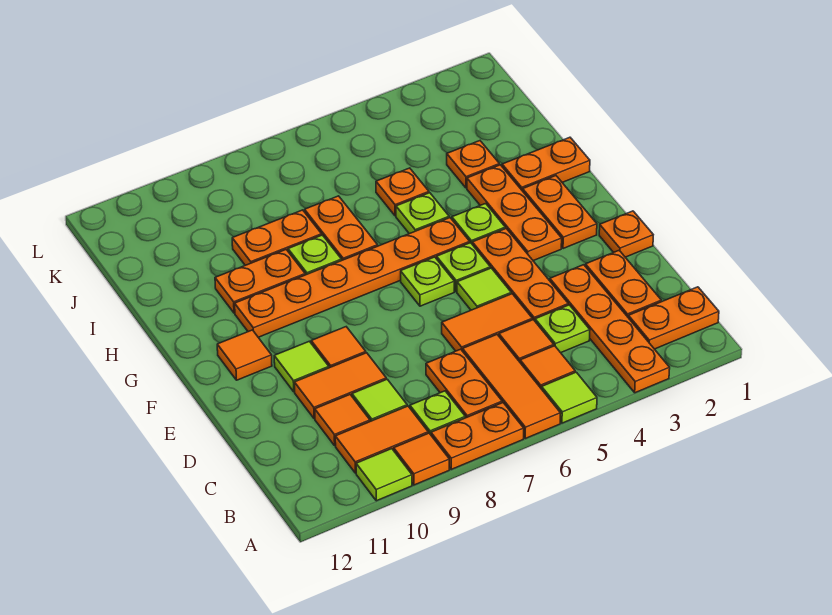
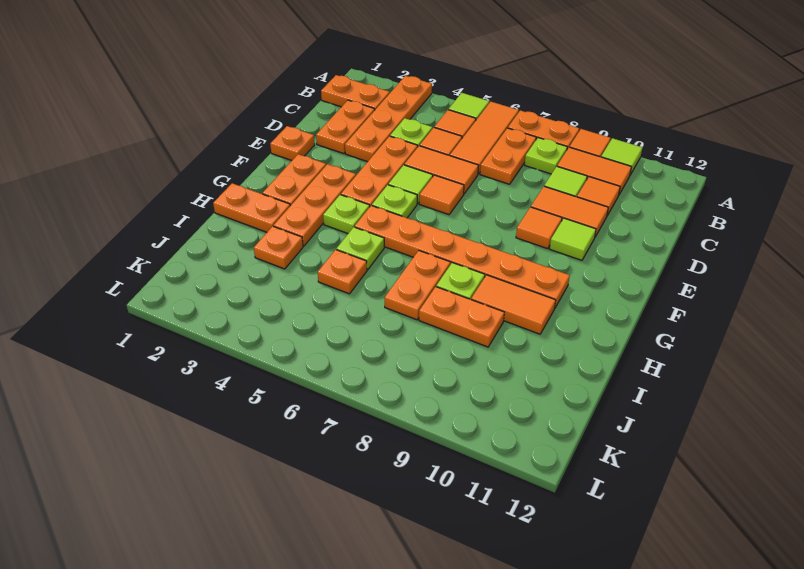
lime plate F6 level 1 -> none
orange tile F11 level 1 -> orange tile E6 level 1
orange plate H9:H10 level 1 -> orange tile H9:H10 level 1

